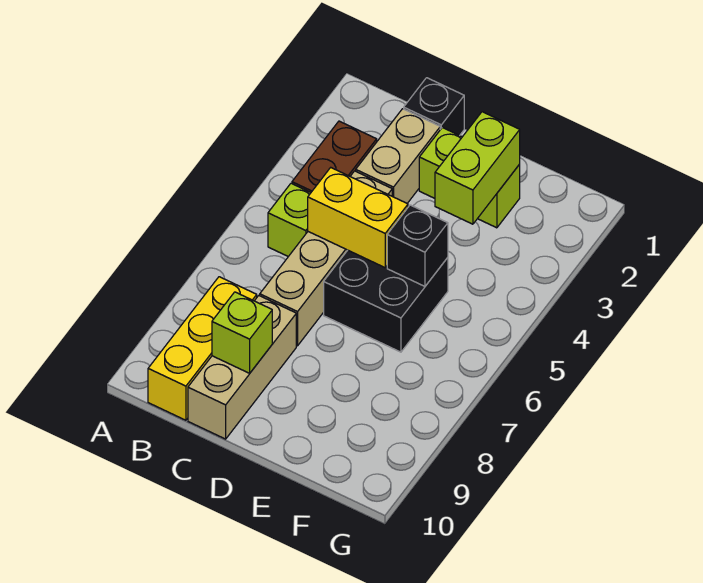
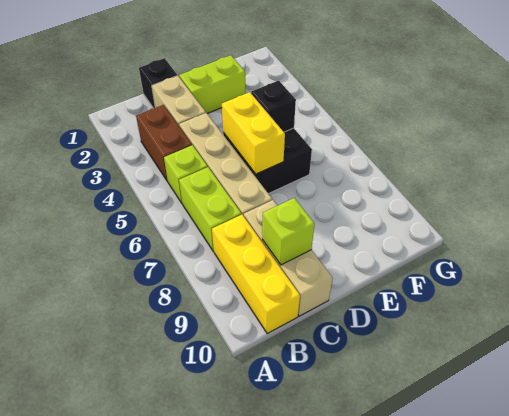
yellow brick C5:D5 level 2 -> yellow brick D5:D6 level 2
lime brick E2:E3 level 2 -> lime brick B6:B7 level 1

